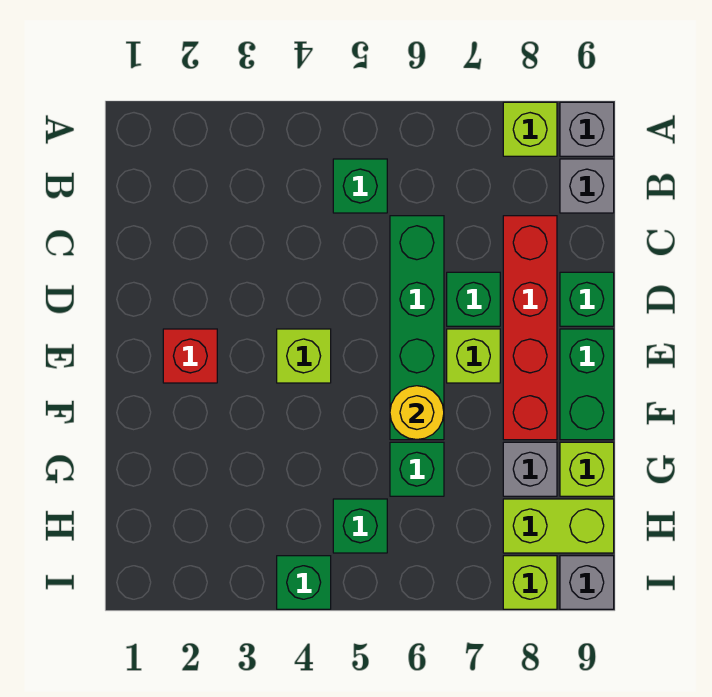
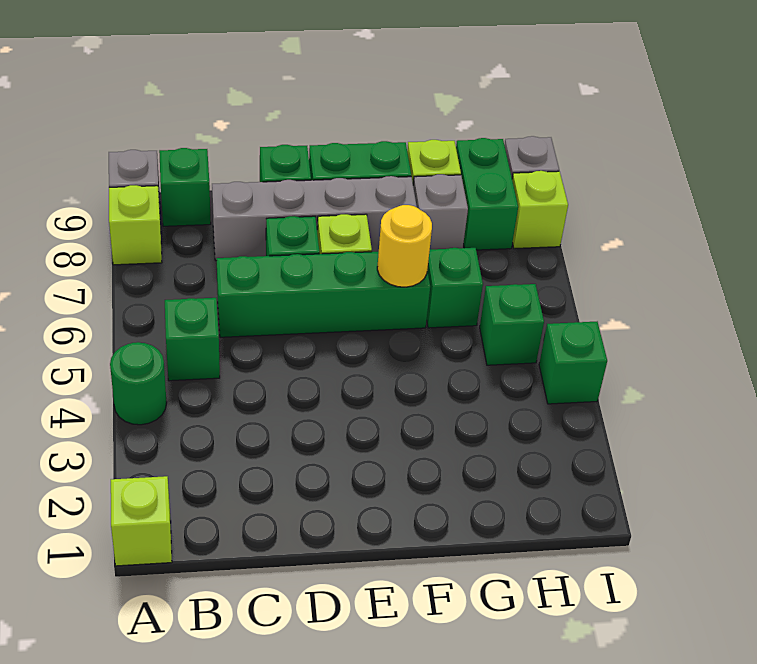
none -> green round brick A4 level 1
grey brick B9 level 1 -> green brick B9 level 1
red brick C8:F8 level 1 -> grey brick C8:F8 level 1
red brick E2 level 1 -> none
lime brick E4 level 1 -> lime brick A1 level 1
lime brick H8:H9 level 1 -> green brick H8:H9 level 1

